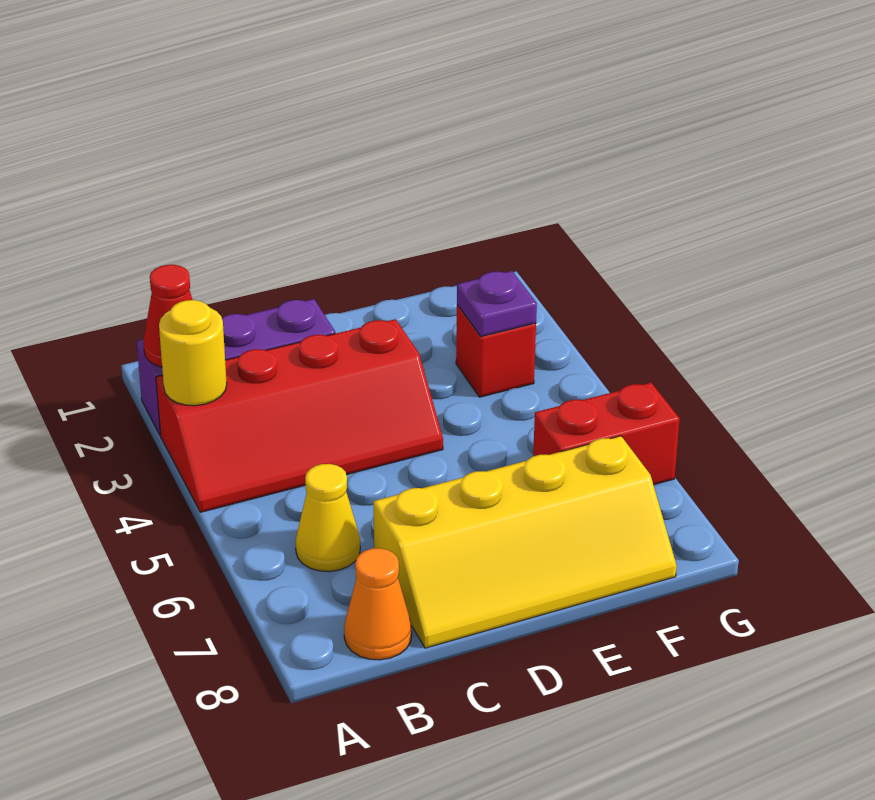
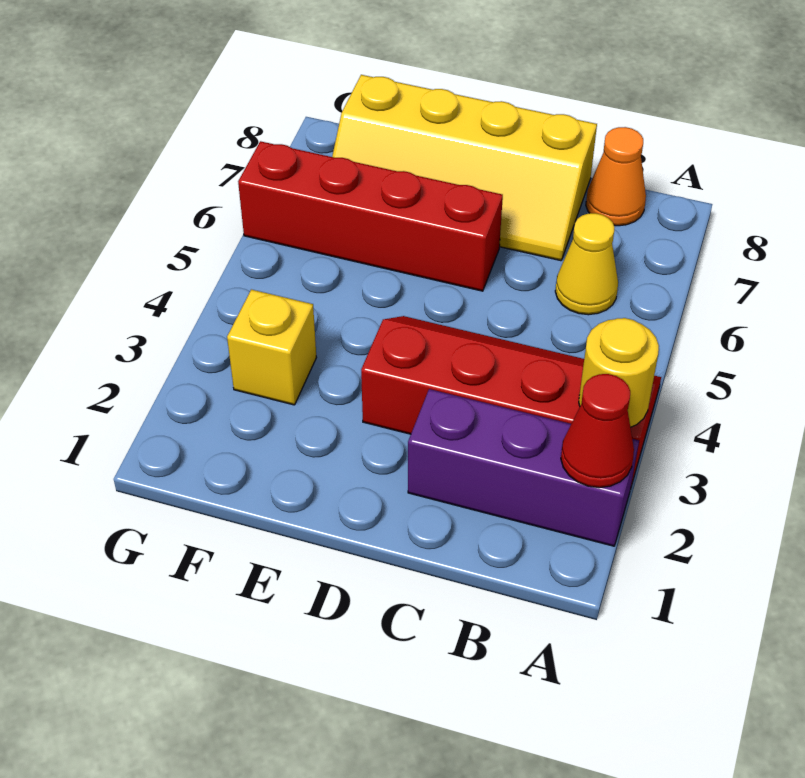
yellow slope C7:F8 level 1 top 7 -> yellow slope C7:F8 level 1 top 8
red brick F3 level 1 -> yellow brick F3 level 1
purple plate F3 level 2 -> none
red brick F6:G6 level 1 -> red brick D6:G6 level 1

